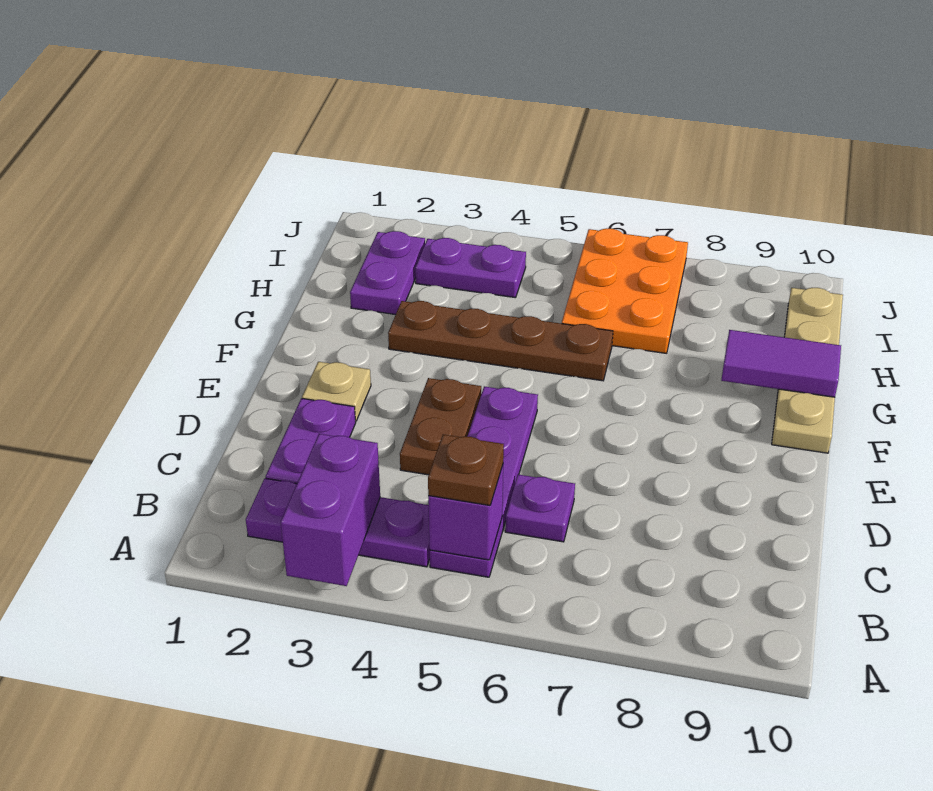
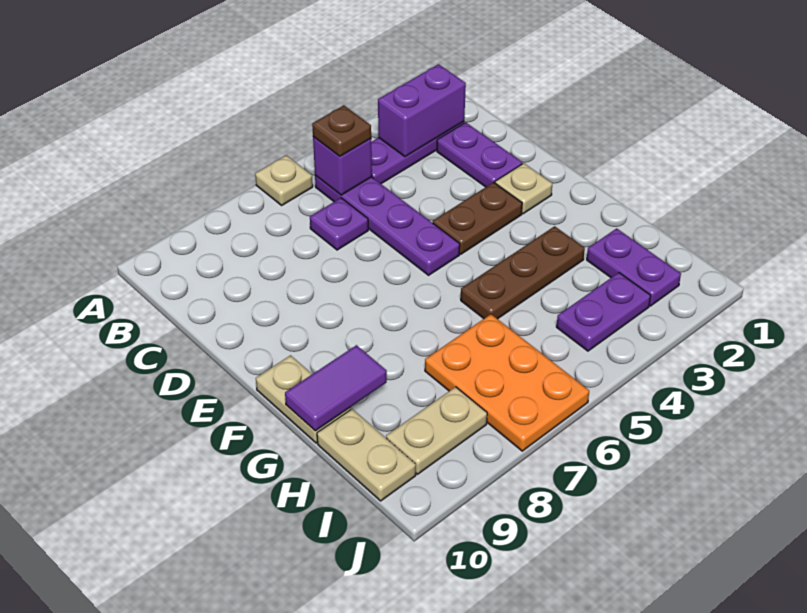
purple brick A3:B3 level 2 -> purple brick B2:B3 level 2
none -> tan plate A6 level 1
brown plate D4:E4 level 1 -> brown plate E3:E4 level 1
brown plate G3:G6 level 1 -> brown plate G3:G5 level 1
none -> tan plate I8:I9 level 1

